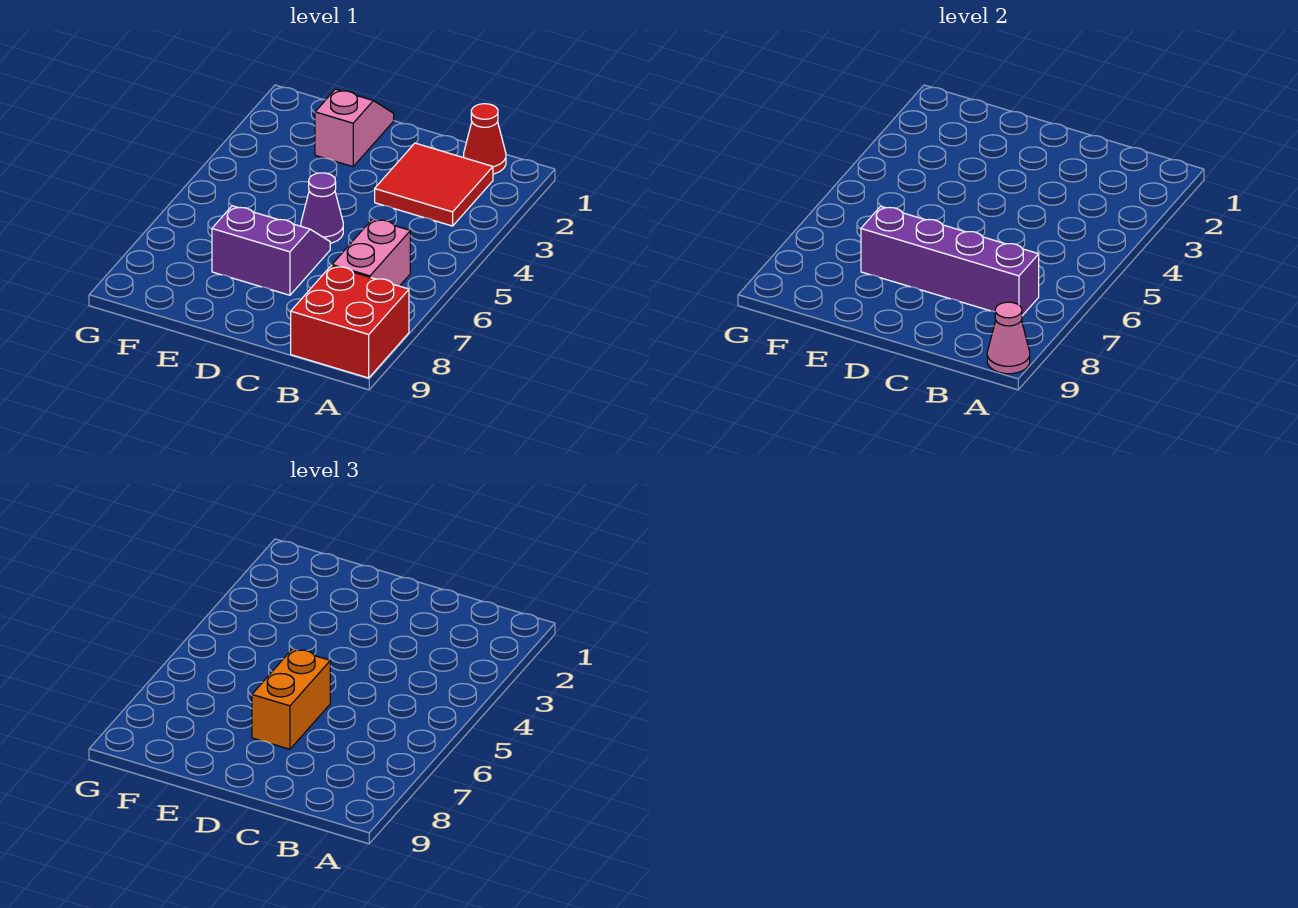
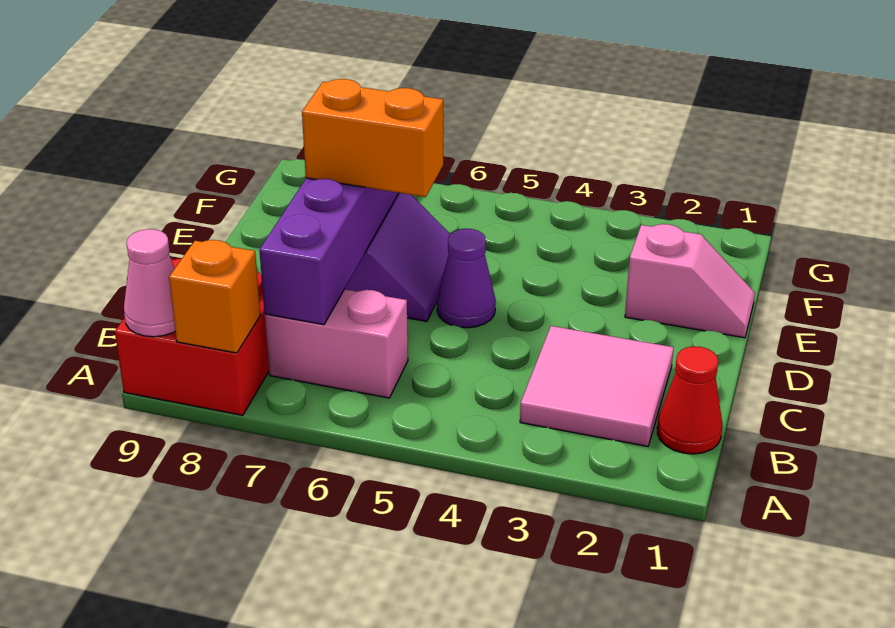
none -> orange brick A8 level 2
red tile B2:C3 level 1 -> pink tile B2:C3 level 1

